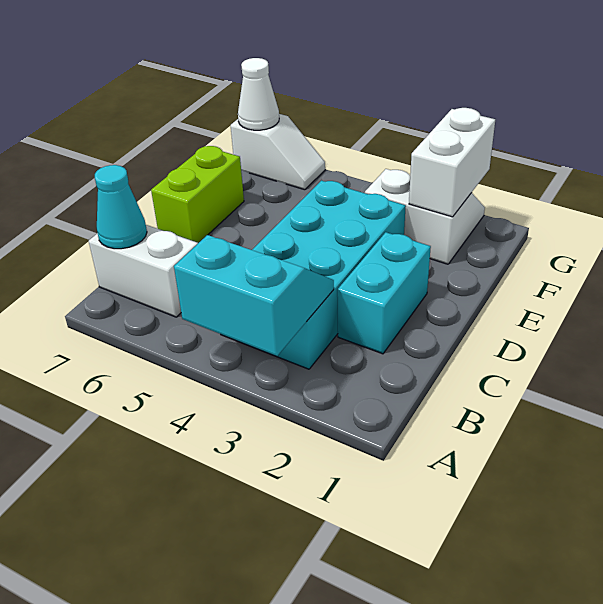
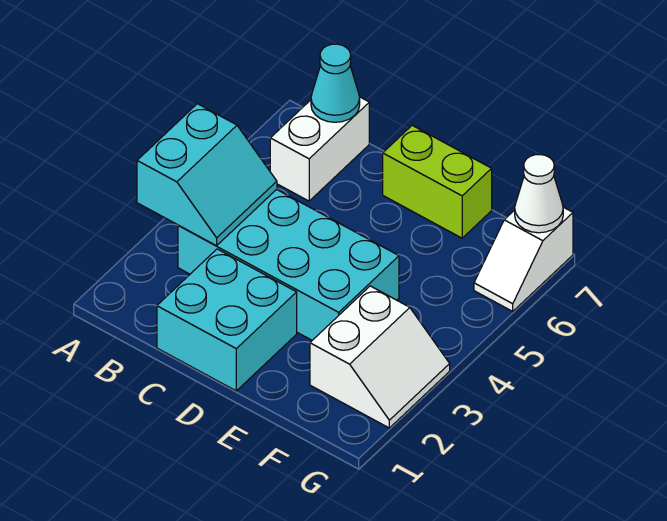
cyan brick C2:D2 level 1 -> cyan brick C1:D2 level 1
white brick F2:G2 level 2 -> none

